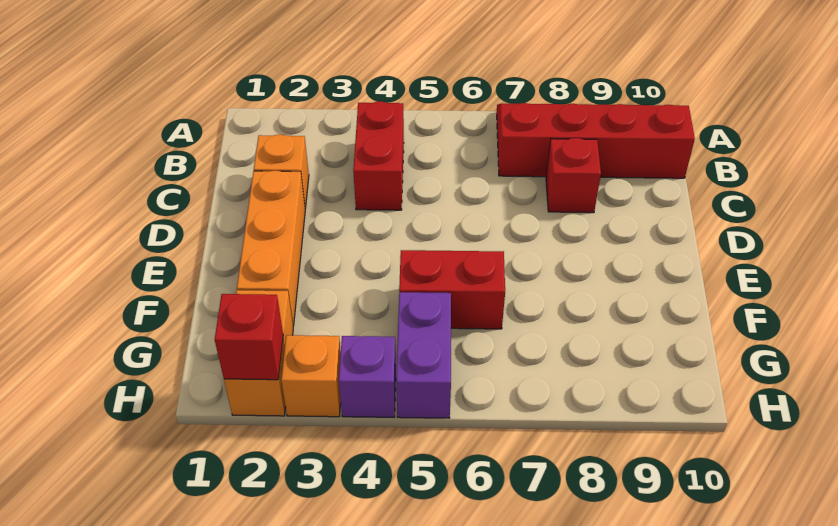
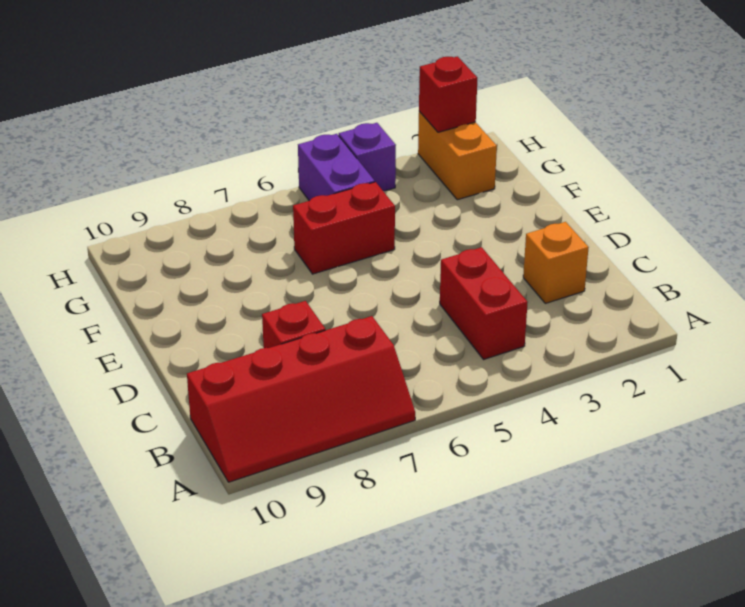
orange brick D2:F2 level 1 -> none
orange brick H3 level 1 -> none

